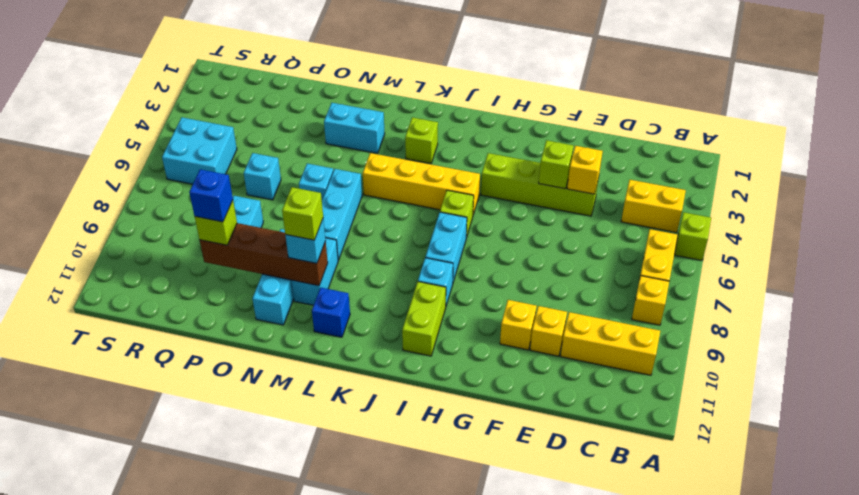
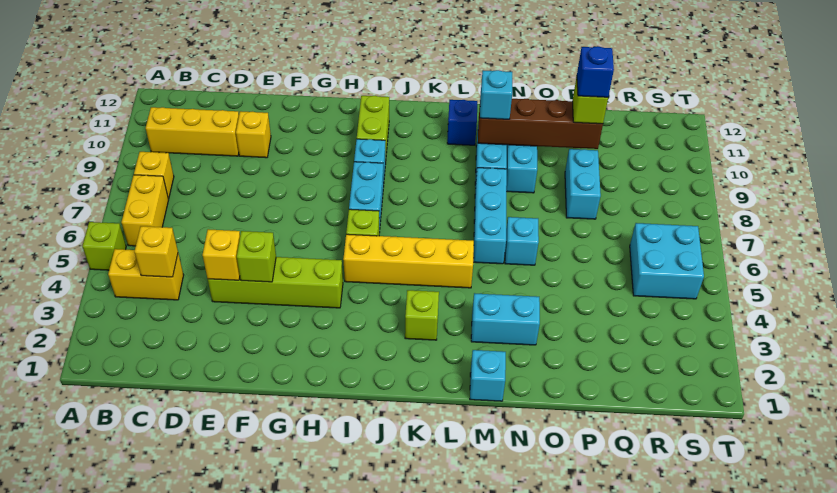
yellow brick F10 level 1 -> yellow brick C4 level 2
lime brick M10 level 4 -> none
cyan brick P6 level 1 -> cyan brick M1 level 1

